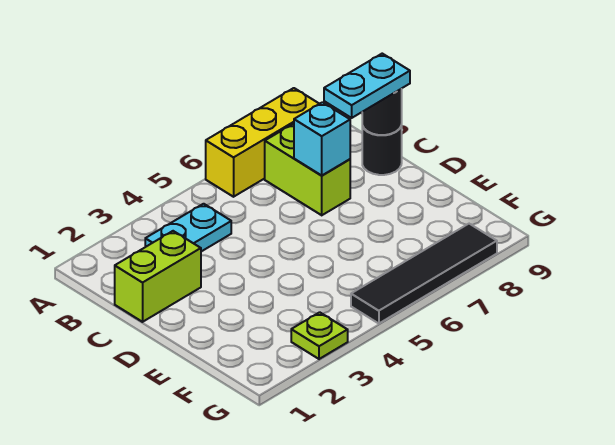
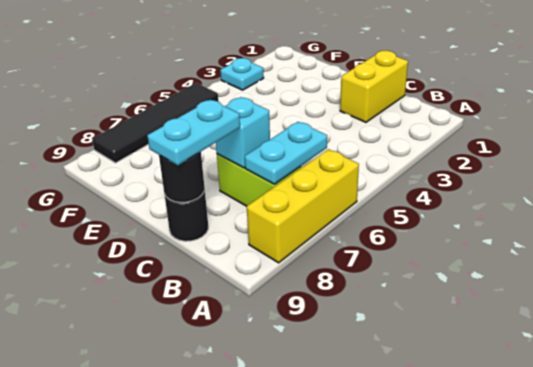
cyan plate B3:B4 level 1 -> cyan plate B6:B7 level 2
lime brick C1:C2 level 1 -> yellow brick C1:C2 level 1
lime plate G3 level 1 -> cyan plate G3 level 1

